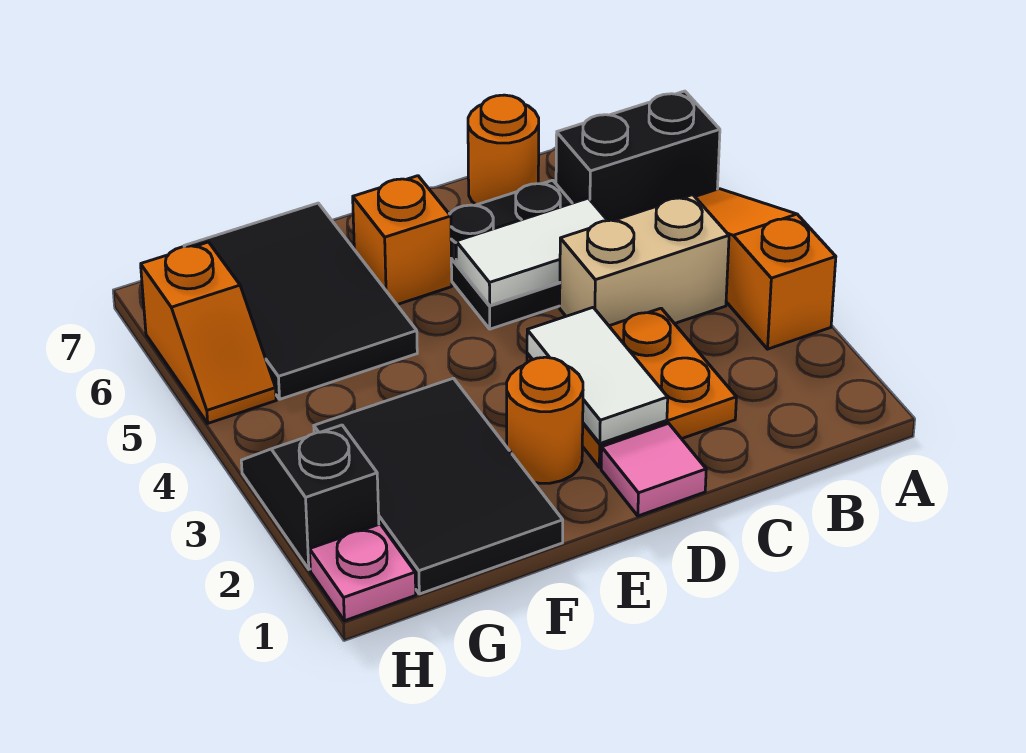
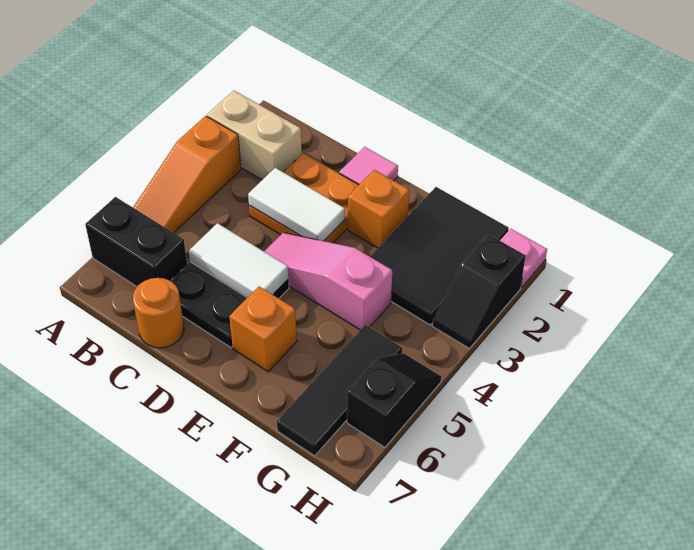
tan brick B4:C4 level 1 -> tan brick A2:B2 level 1
white tile D2:D3 level 2 -> white tile C3:D3 level 2
none -> pink slope D4:F4 level 1 top F
orange round brick E2 level 1 -> orange brick E2 level 1
black tile F5:G7 level 1 -> black tile G5:G7 level 1
orange slope H5:H6 level 1 top 6 -> black slope H5:H6 level 1 top 6

